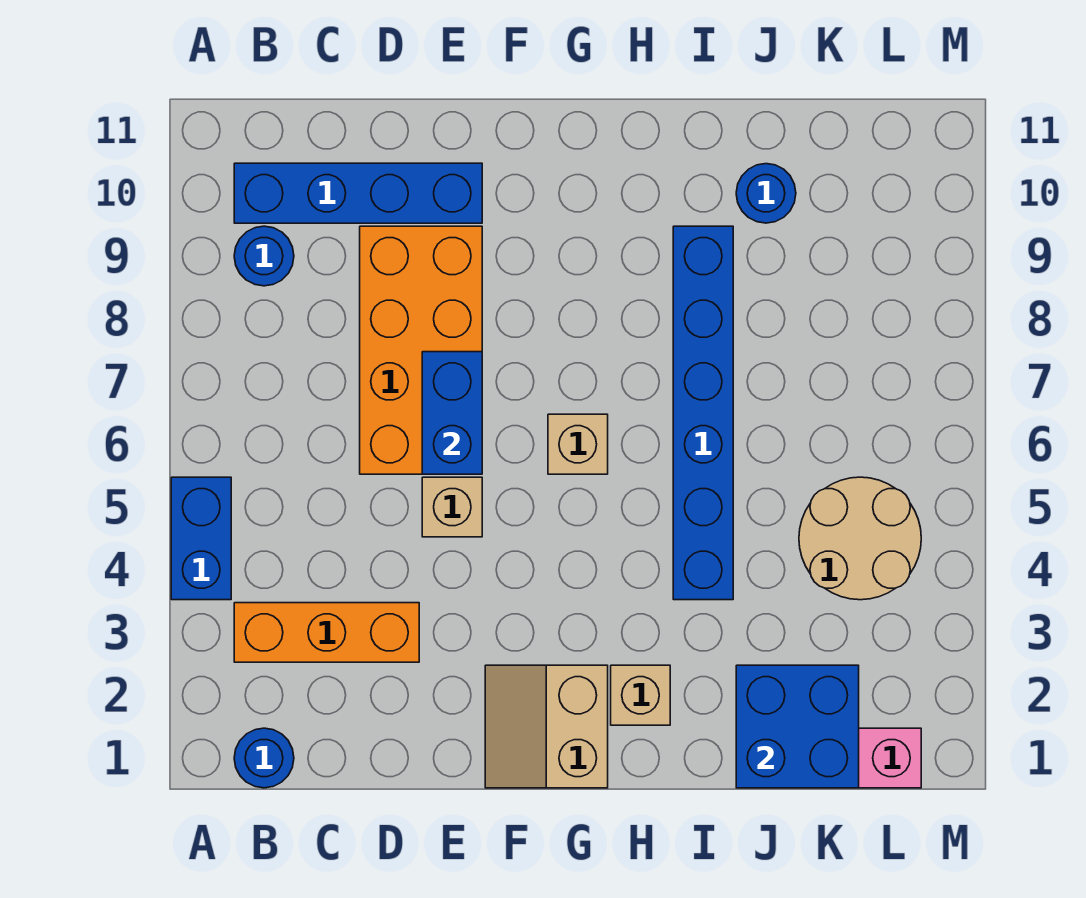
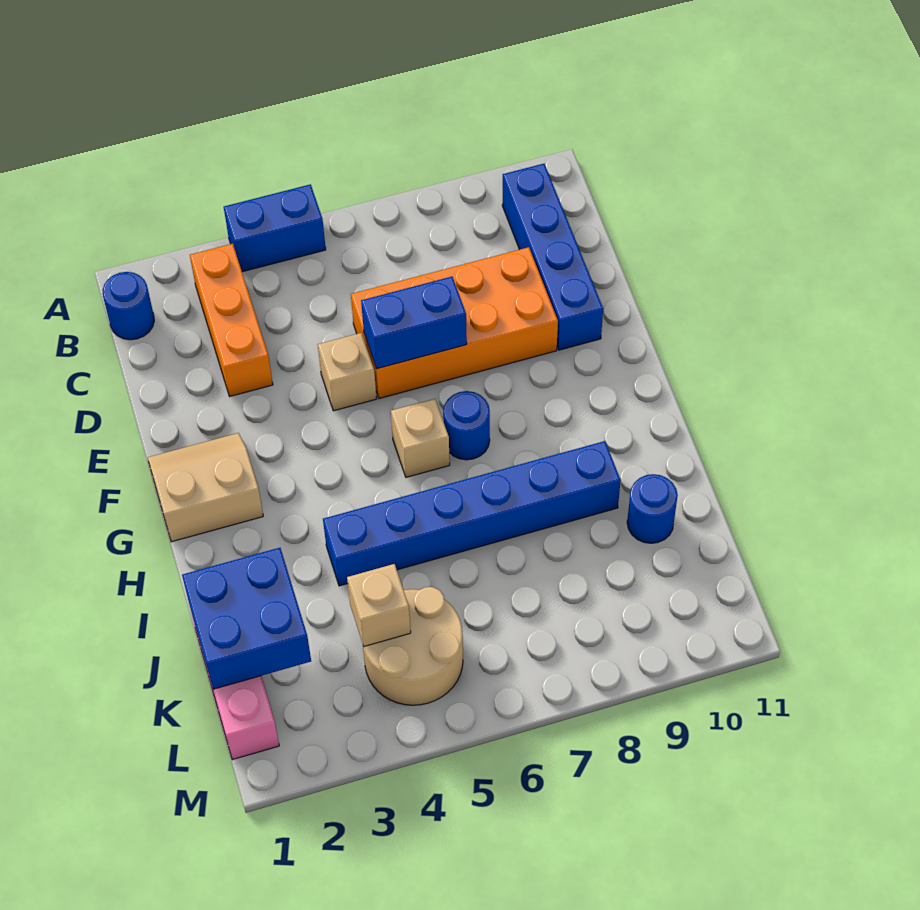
blue round brick B9 level 1 -> blue round brick G7 level 1
tan brick H2 level 1 -> tan brick K4 level 2

